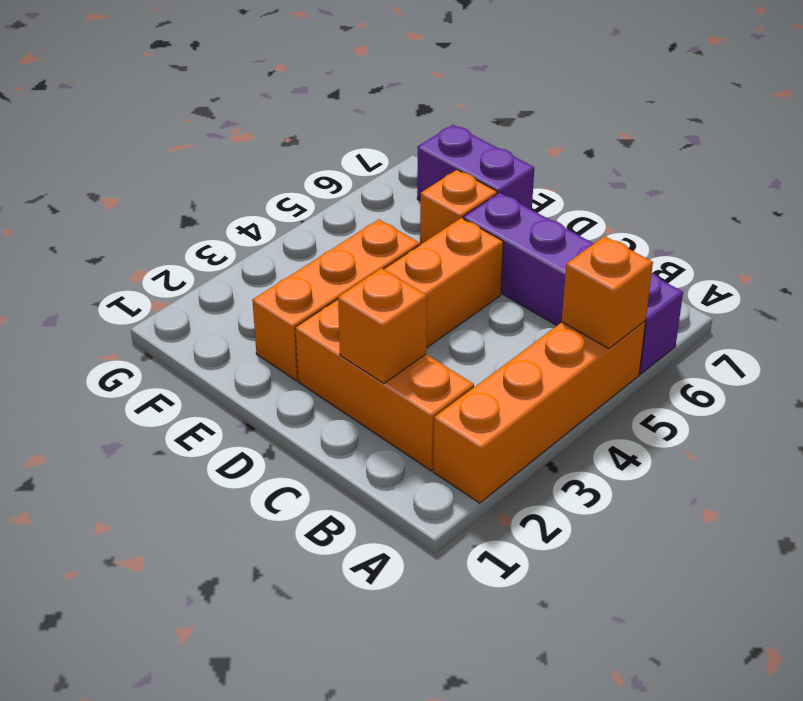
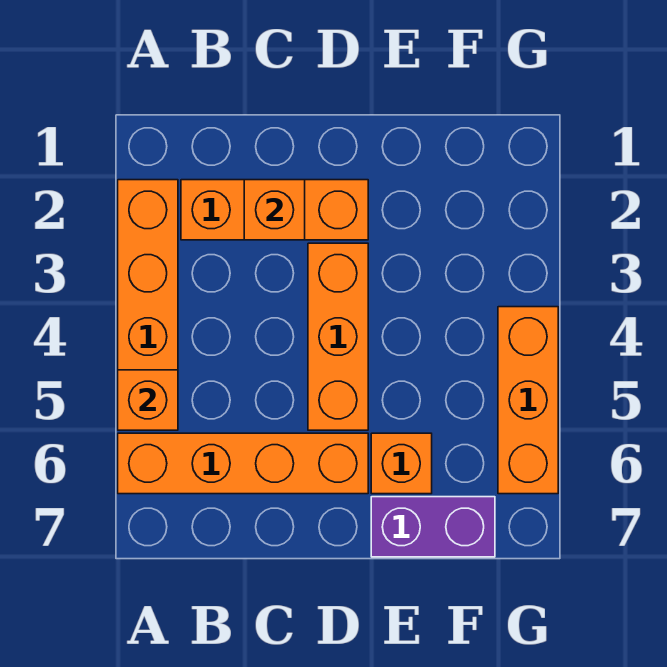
purple brick A6:D6 level 1 -> orange brick A6:D6 level 1
orange brick E2:E4 level 1 -> orange brick G4:G6 level 1

